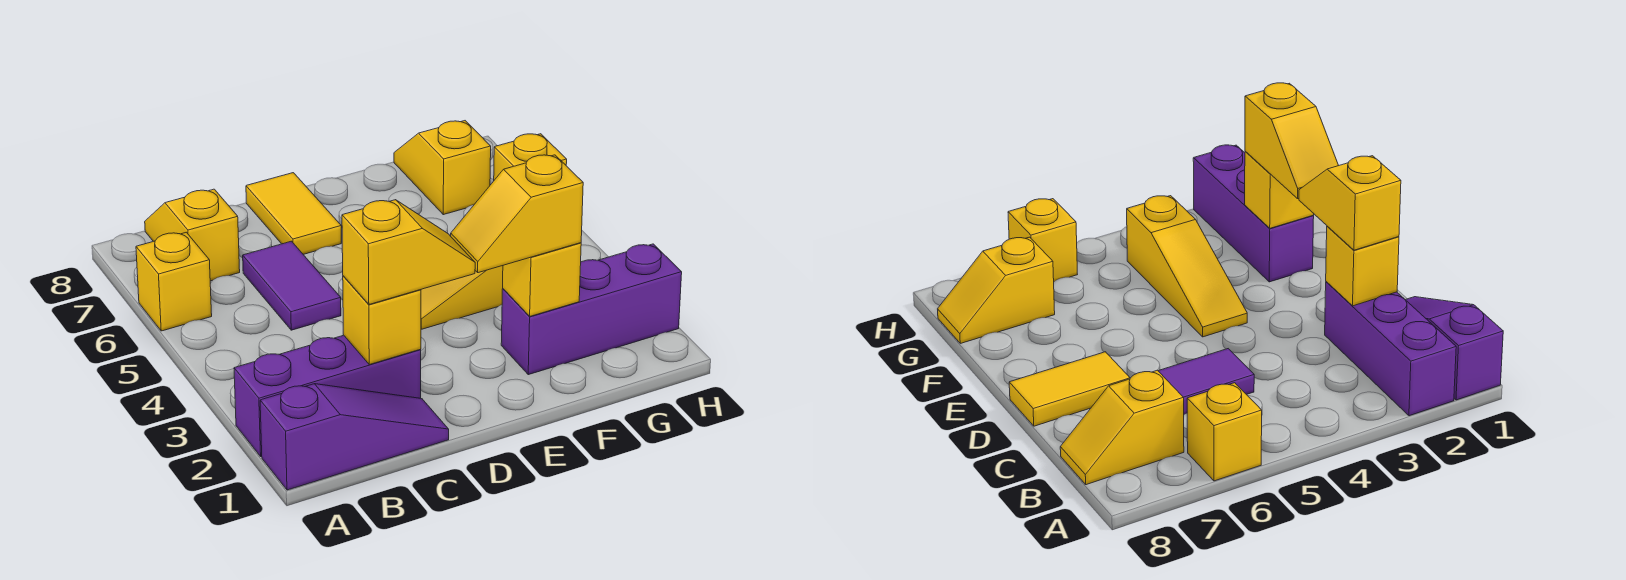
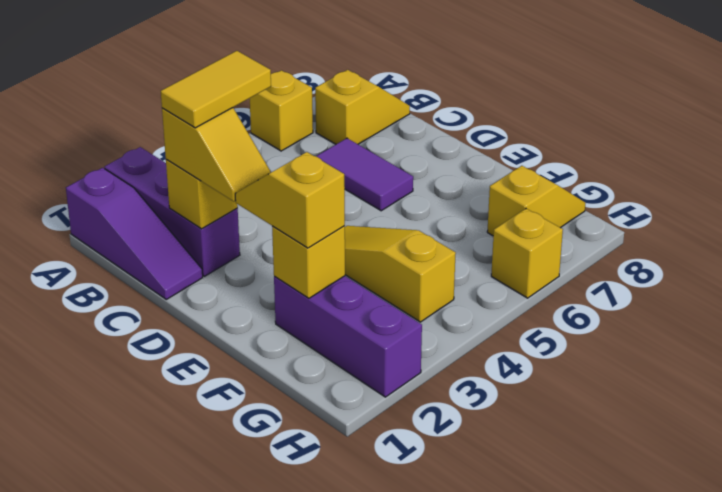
purple tile C5:C6 level 1 -> purple tile C6:D6 level 1
yellow tile D7:D8 level 1 -> yellow tile C2:C3 level 4

